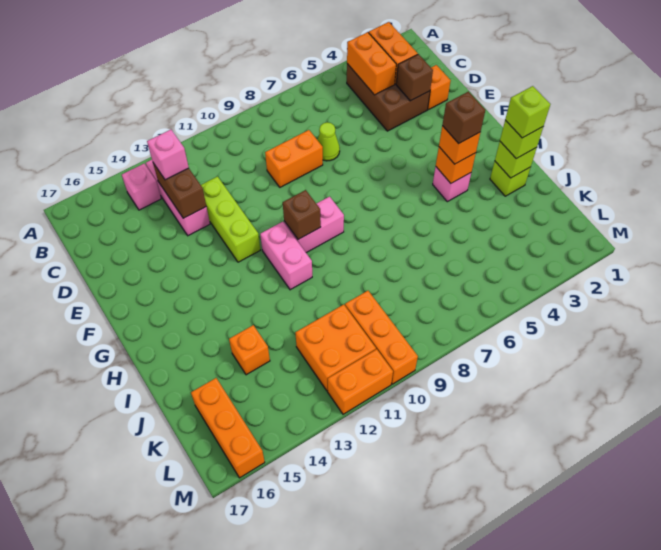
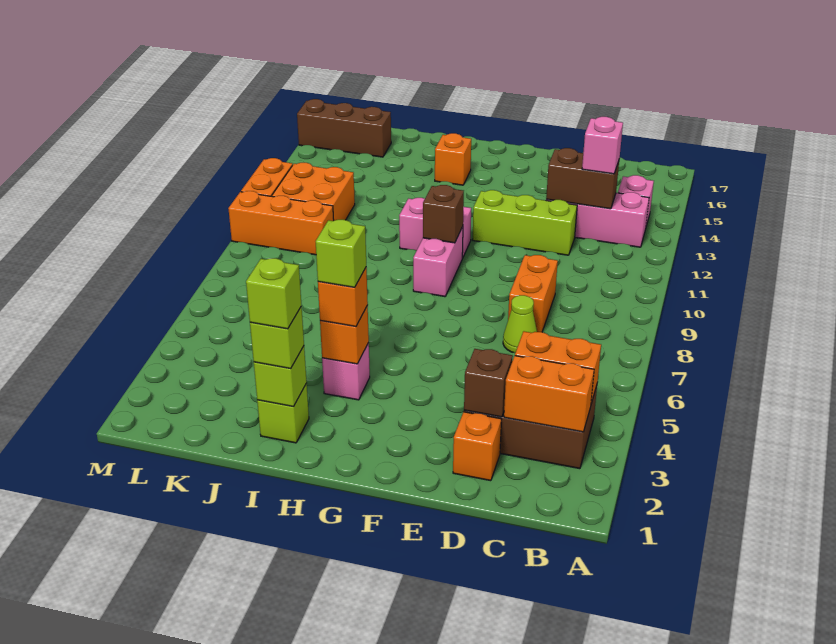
brown brick H4 level 4 -> lime brick H4 level 4
orange brick J14 level 1 -> orange brick H15 level 1
orange brick K16:M16 level 1 -> brown brick K16:M16 level 1

